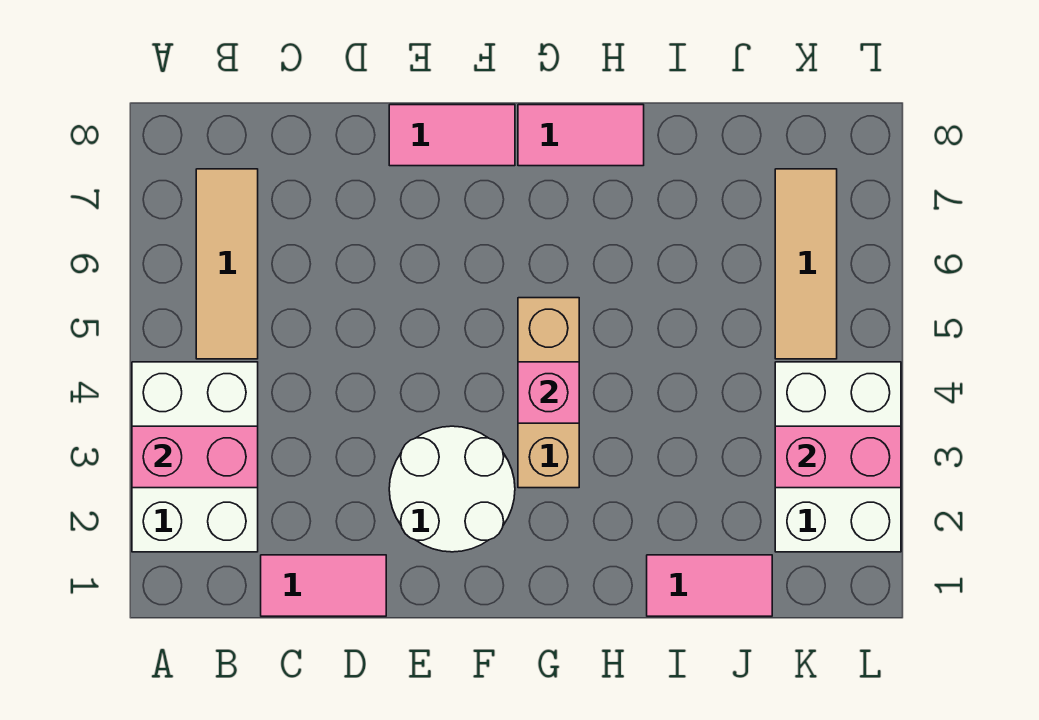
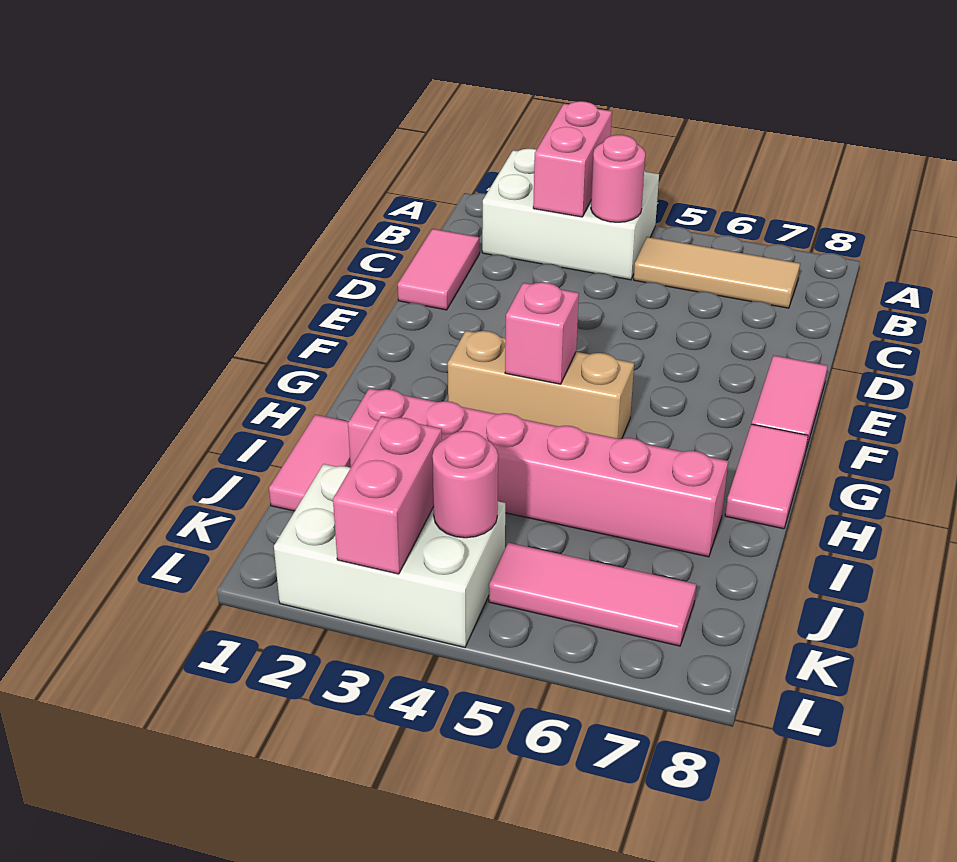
none -> pink round brick B4 level 2
white round brick E2:F3 level 1 -> none
none -> pink brick I2:I7 level 1
none -> pink round brick K4 level 2
tan tile K5:K7 level 1 -> pink tile K5:K7 level 1

